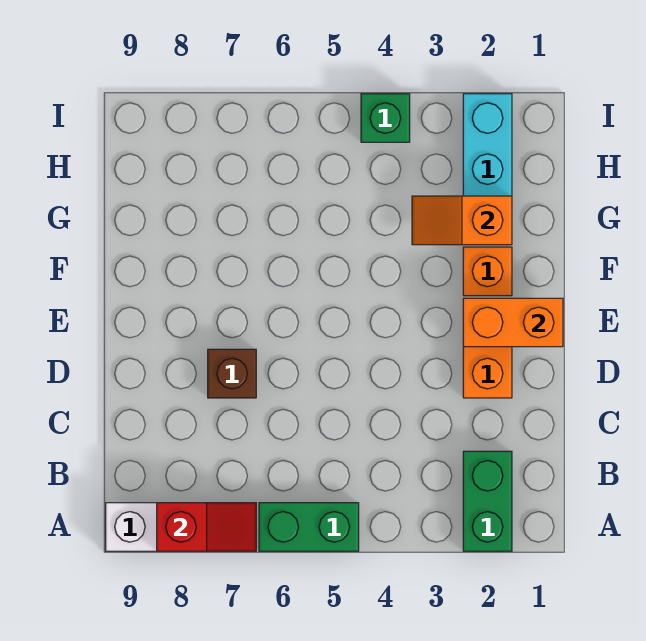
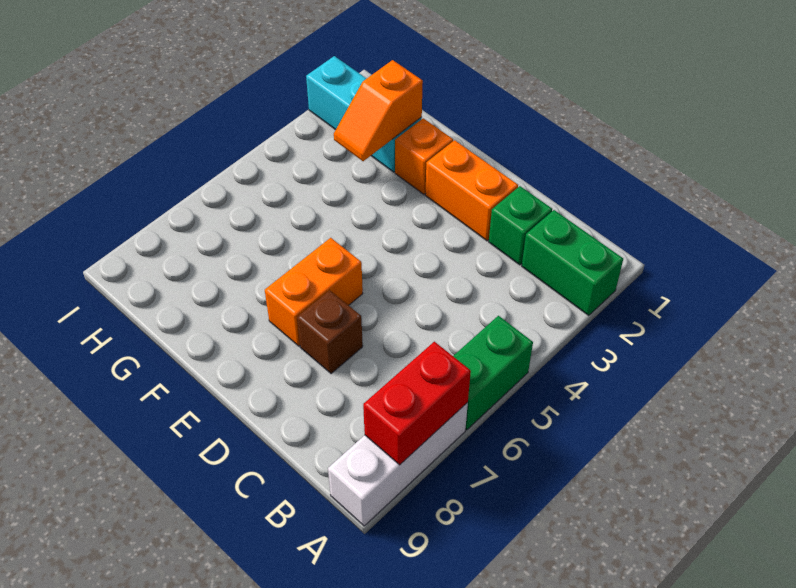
red slope A7:A8 level 2 top 8 -> red brick A7:A8 level 2
orange brick E1:E2 level 2 -> orange brick E6:E7 level 1
green brick I4 level 1 -> green brick C2 level 1

